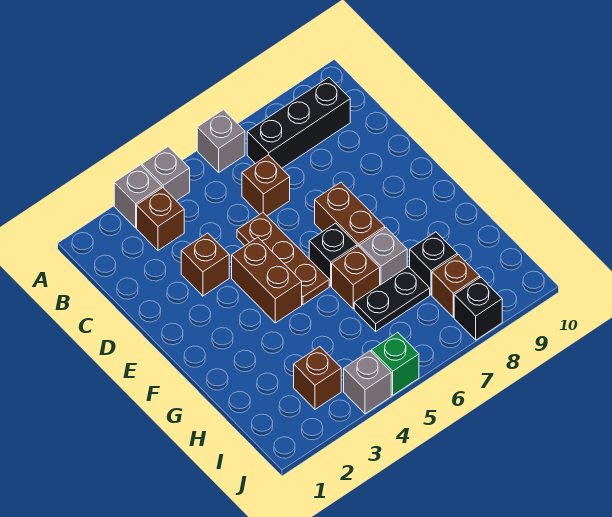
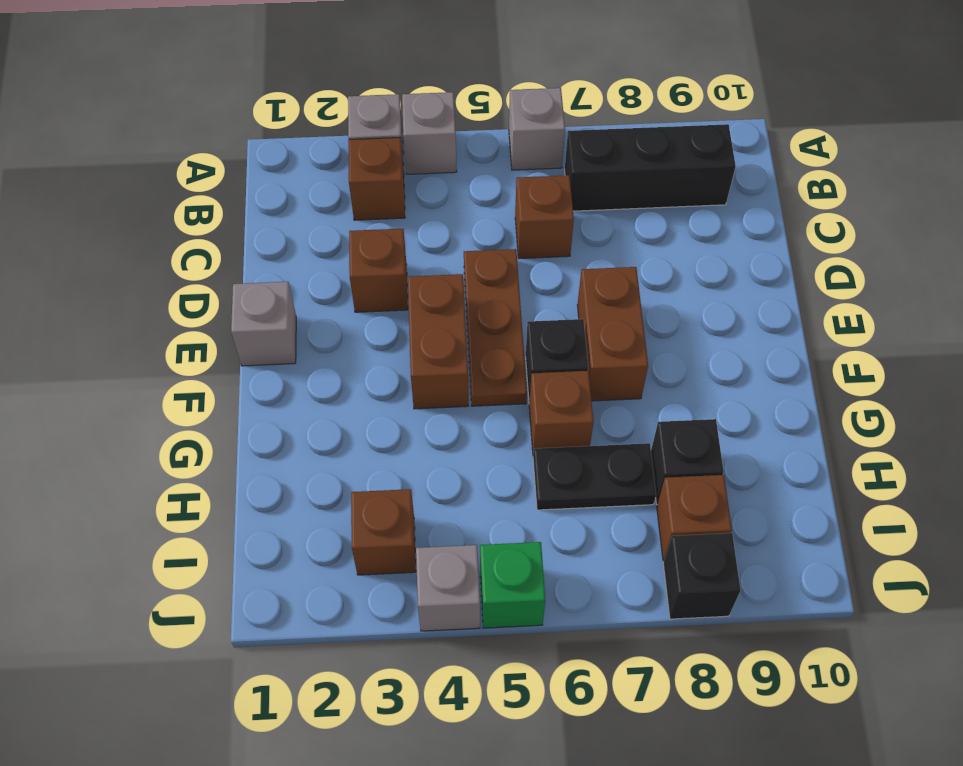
grey brick G7 level 1 -> grey brick E1 level 1

